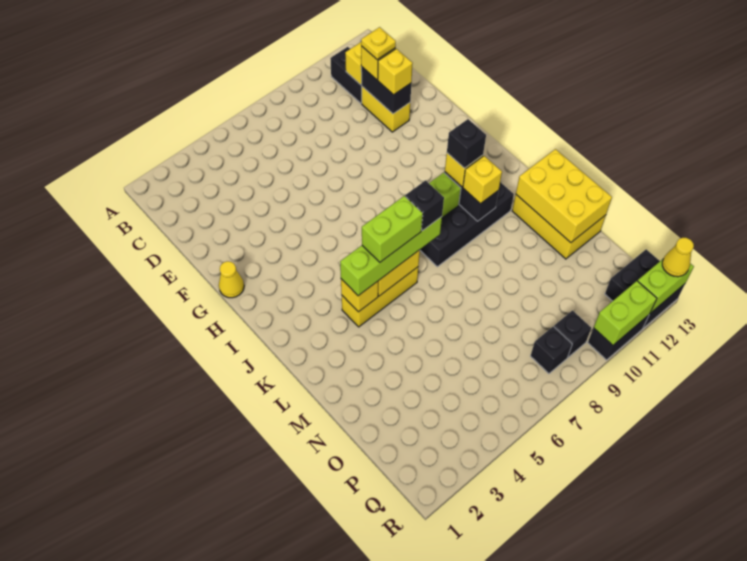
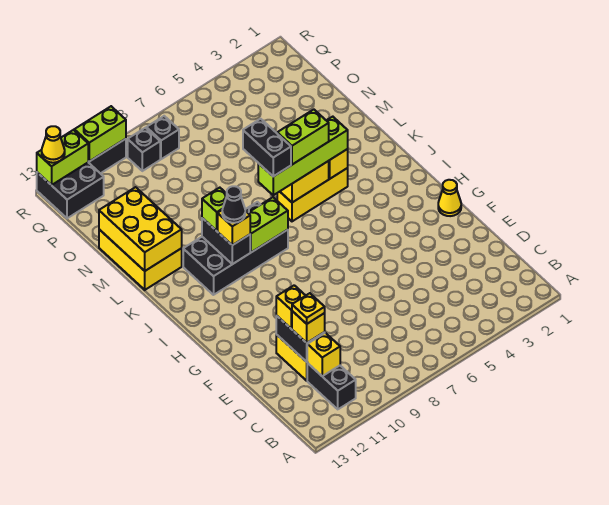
black brick J10 level 4 -> black cone J10 level 4
black brick K7 level 4 -> black brick K7:L7 level 4
yellow brick K10 level 3 -> lime brick K10 level 3

